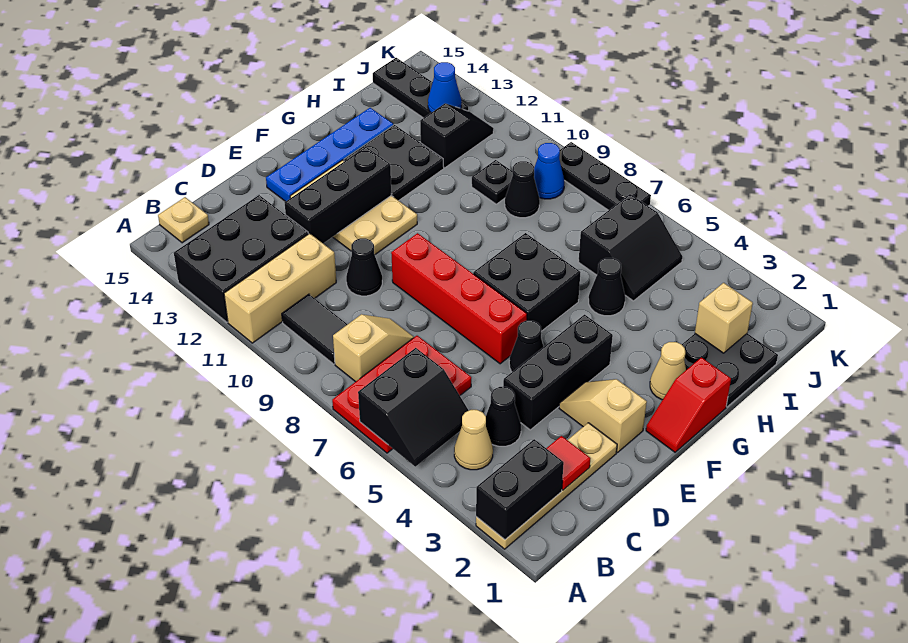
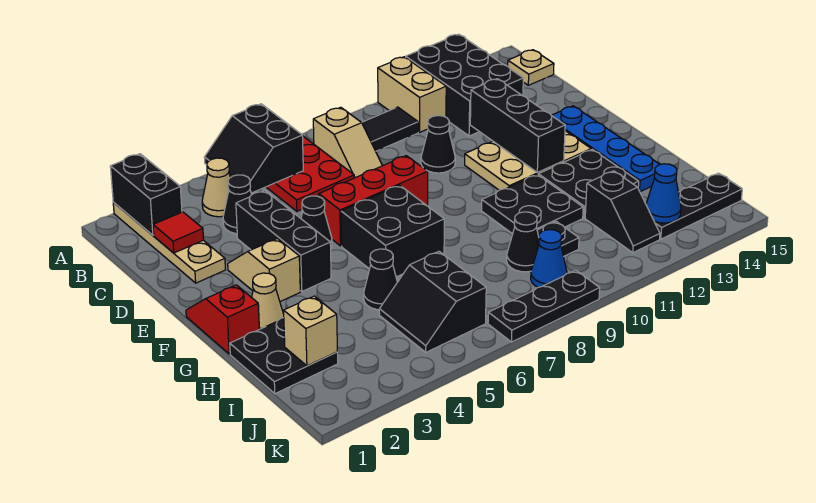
tan brick A11:C11 level 1 -> tan brick A11:B11 level 1
tan slope E2:E3 level 1 top 2 -> tan slope E3:F3 level 1 top F
red brick E6:E9 level 1 -> red brick E6:E8 level 1
none -> black plate G10:H11 level 1

